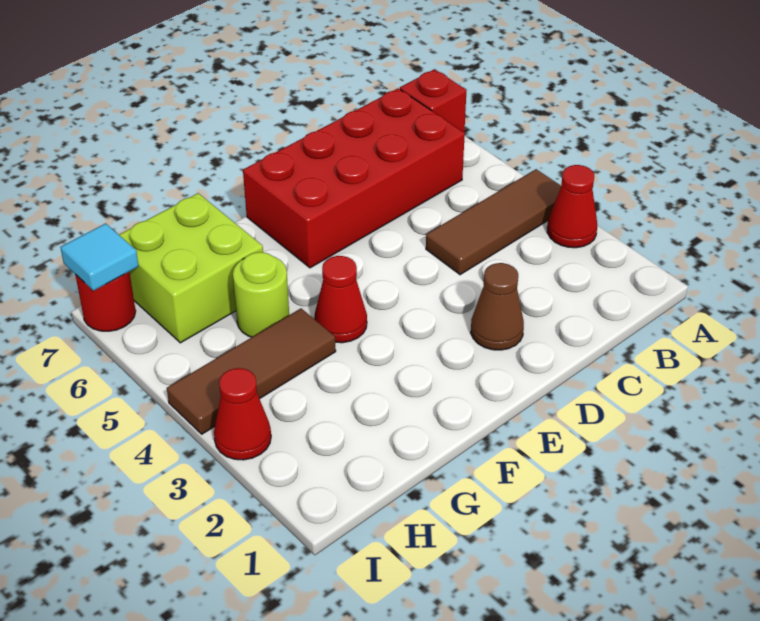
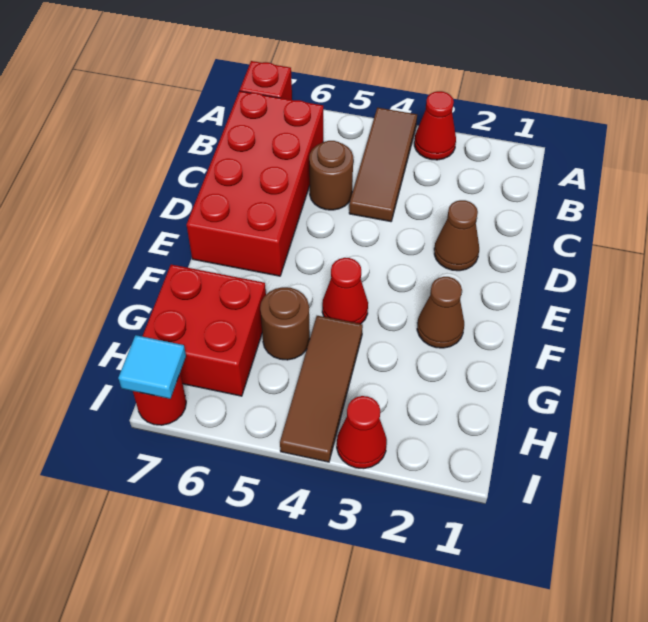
none -> brown round brick C5 level 1
none -> brown cone F2 level 1
lime round brick G5 level 1 -> brown round brick G5 level 1
lime brick G6:H7 level 1 -> red brick G6:H7 level 1

